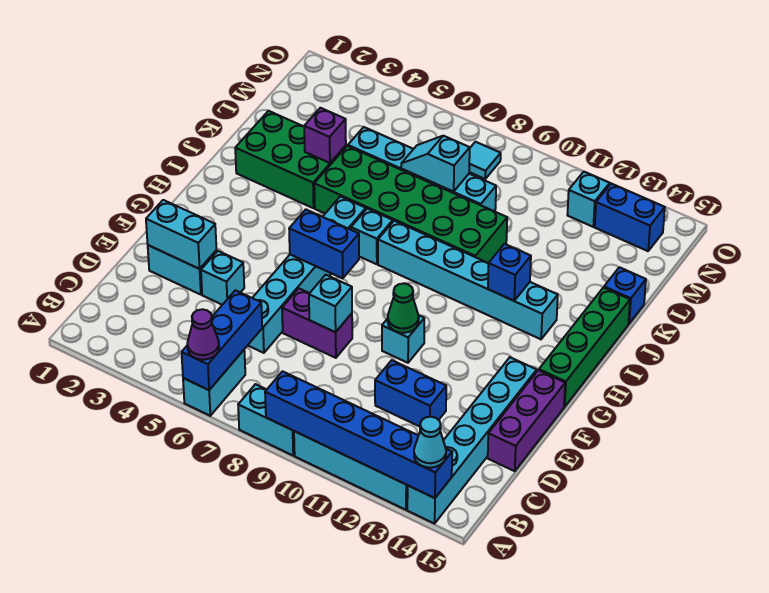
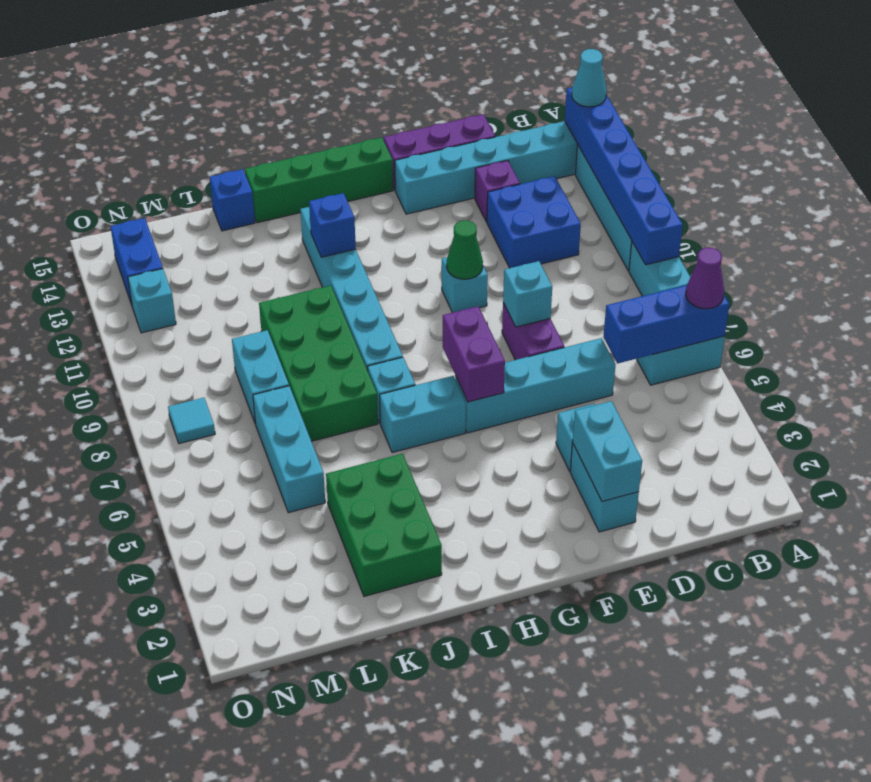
blue brick D11:D12 level 1 -> blue brick C11:D12 level 1
blue brick G6:G7 level 2 -> purple brick G6:G7 level 2
green brick J5:K10 level 1 -> green brick J7:K10 level 1
purple brick K4 level 2 -> purple brick D13 level 1
cyan slope L7:L8 level 2 top 8 -> none

